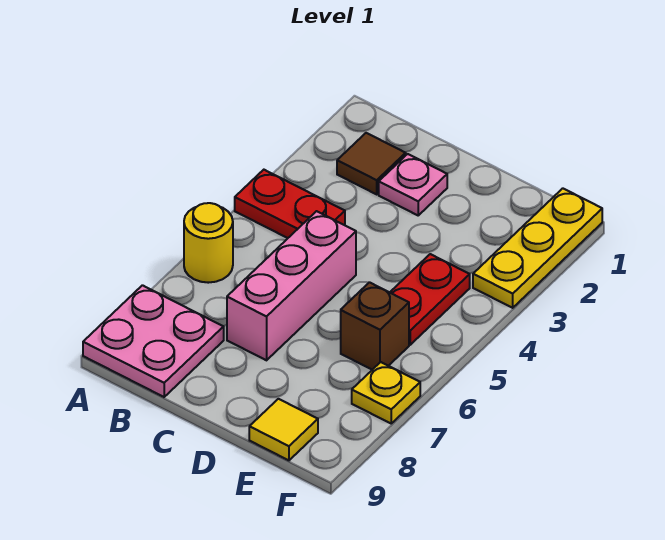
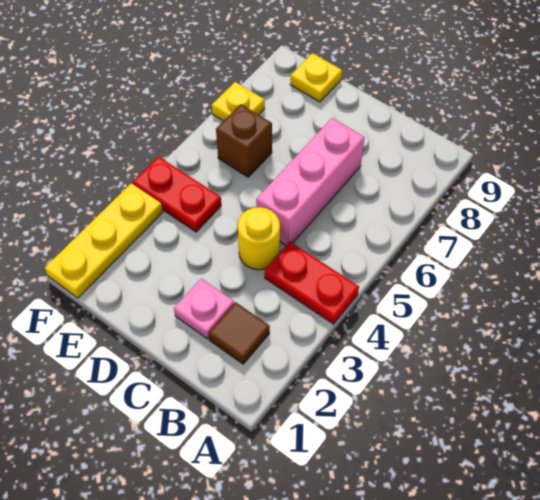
yellow round brick A6 level 1 -> yellow round brick C4 level 1
pink plate A8:B9 level 1 -> none
red plate E4:E5 level 1 -> red plate E4:F4 level 1
yellow tile E9 level 1 -> yellow plate E9 level 1

